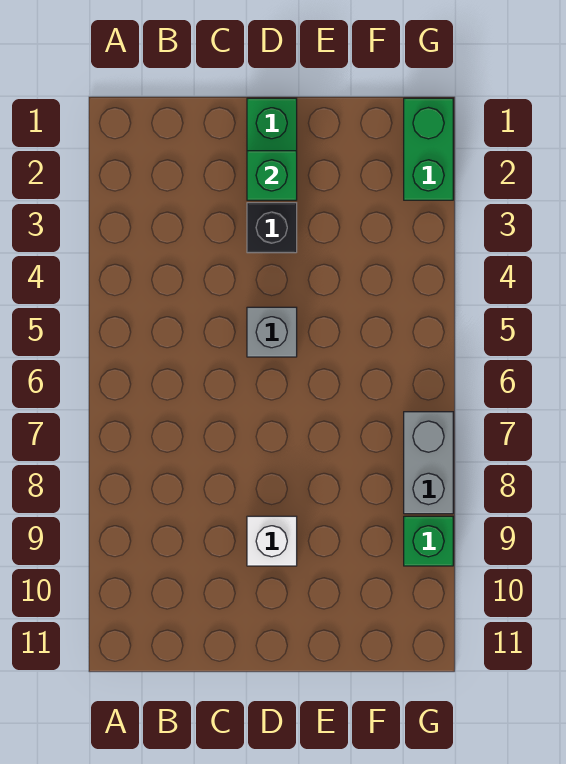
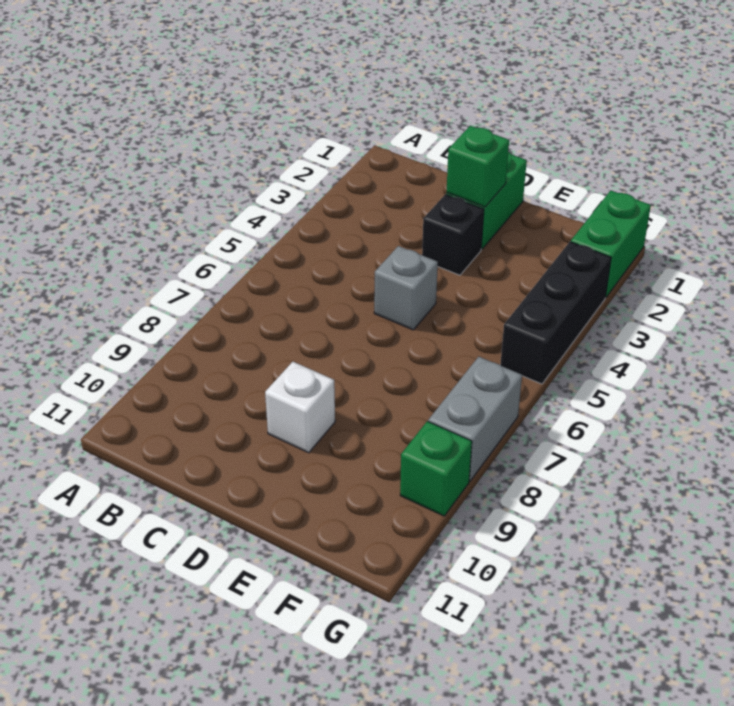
none -> black brick G3:G5 level 1

